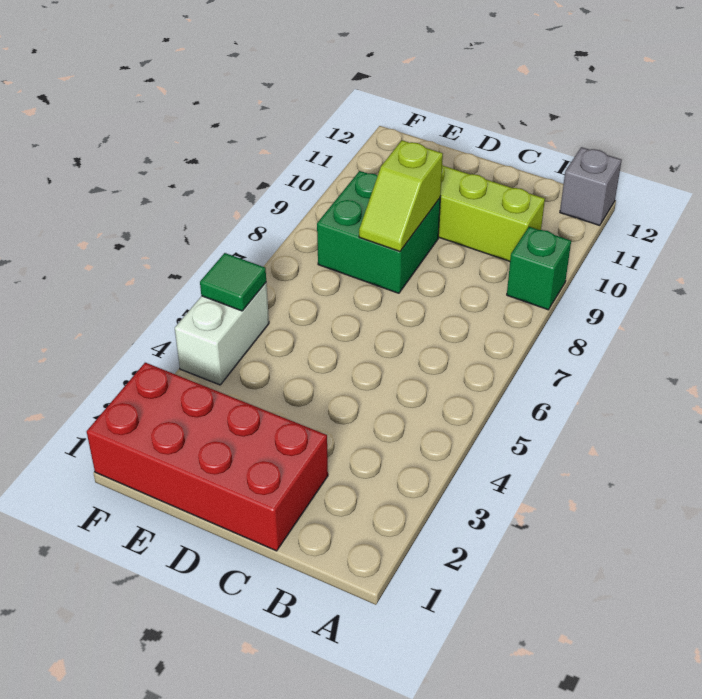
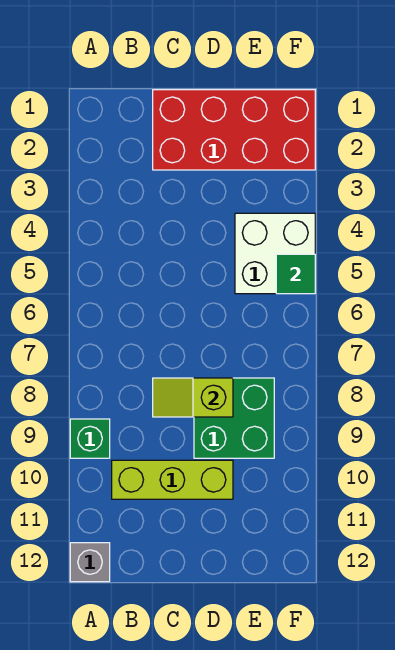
lime slope D8:D9 level 2 top 9 -> lime slope C8:D8 level 2 top D
white brick F4:F5 level 1 -> white brick E4:F5 level 1

